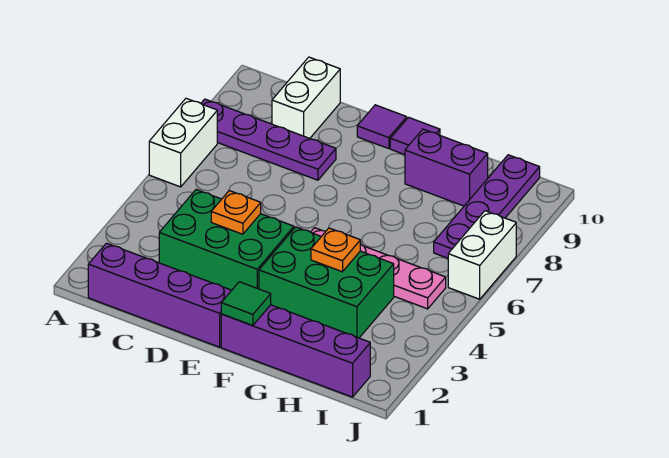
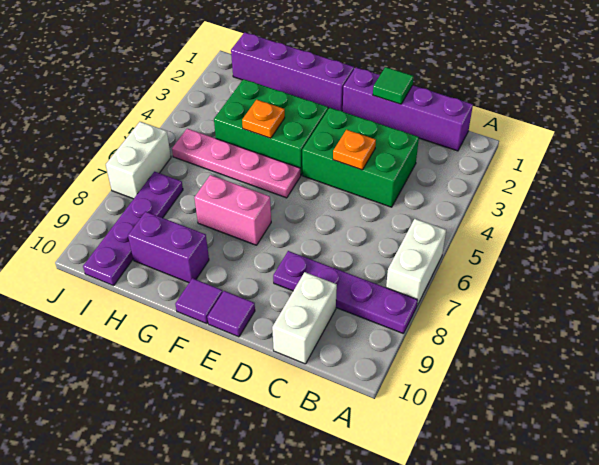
green tile F1 level 2 -> green tile D1 level 2
none -> pink brick F7:G7 level 1

